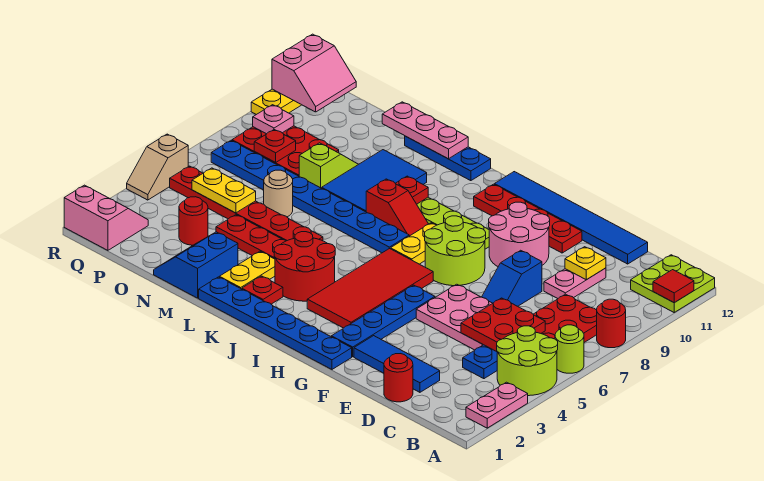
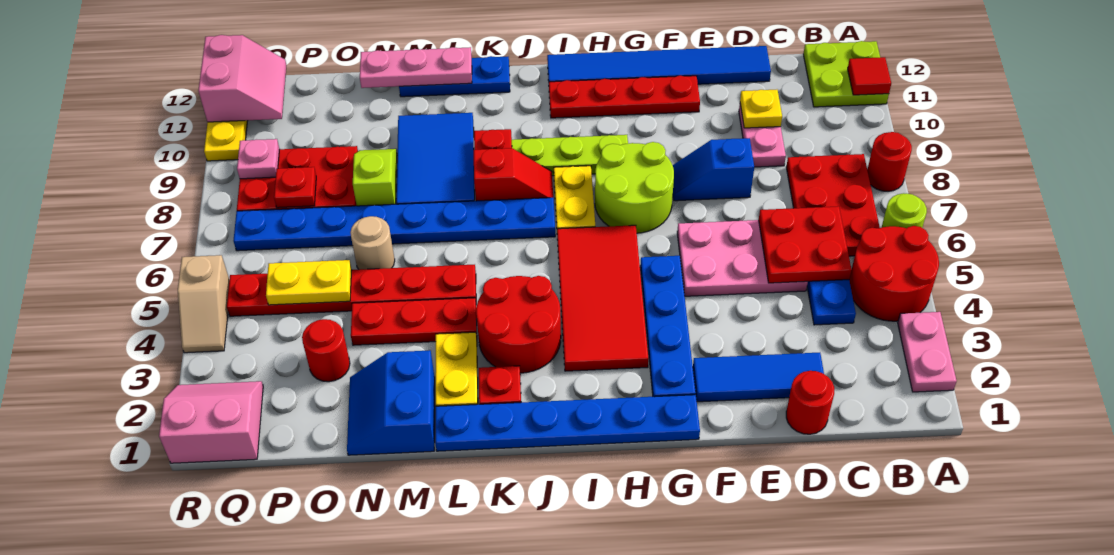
lime round brick A4:B5 level 1 -> red round brick A4:B5 level 1
blue slope E7:E8 level 1 top 8 -> blue slope E8:F8 level 1 top E
pink round brick F9:G10 level 1 -> none

